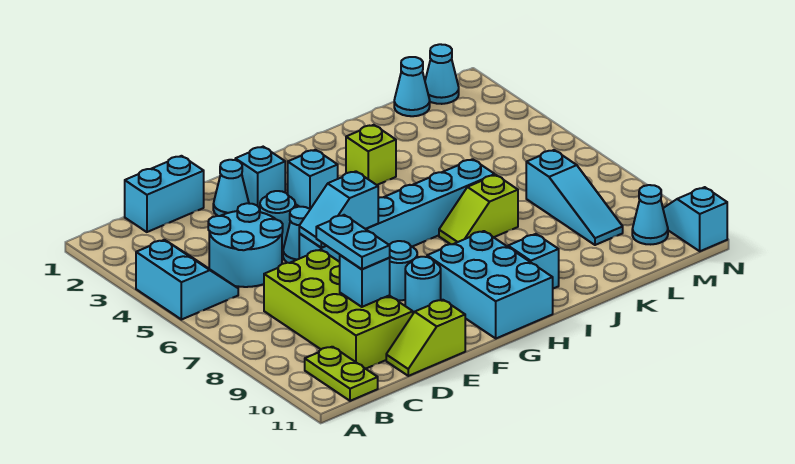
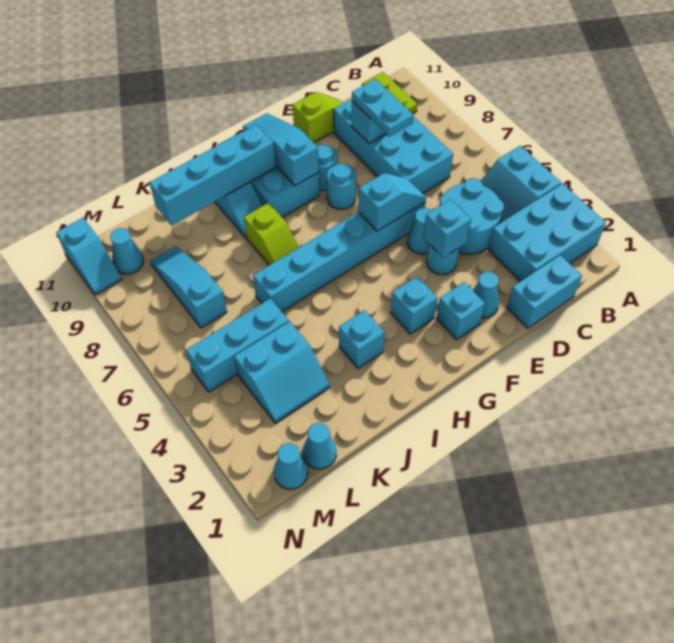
none -> cyan brick A2:C3 level 1
lime brick C7:D10 level 1 -> cyan brick C7:D10 level 1
none -> cyan brick E4 level 2
none -> cyan slope G9:G11 level 2 top 9
none -> cyan brick H10:K10 level 2
lime brick I3 level 1 -> cyan brick I3 level 1
lime slope I7:J7 level 1 top J -> lime slope I7:I8 level 1 top 8
none -> cyan slope K3:L4 level 1 top 4
none -> cyan brick K5:M5 level 1

